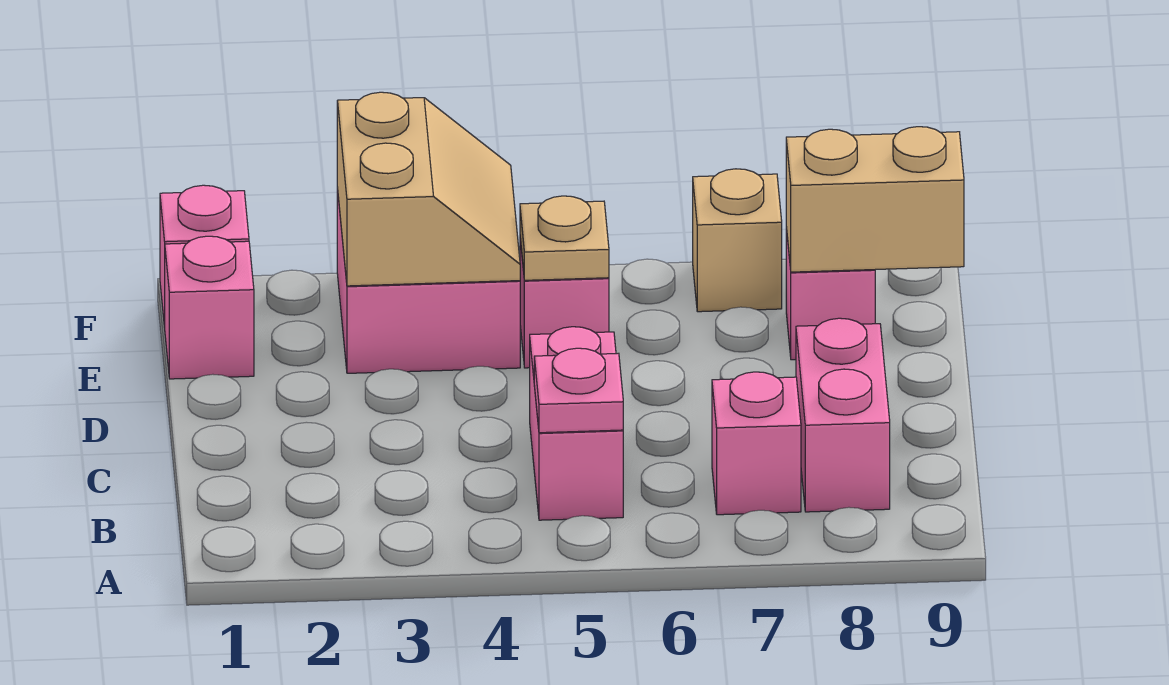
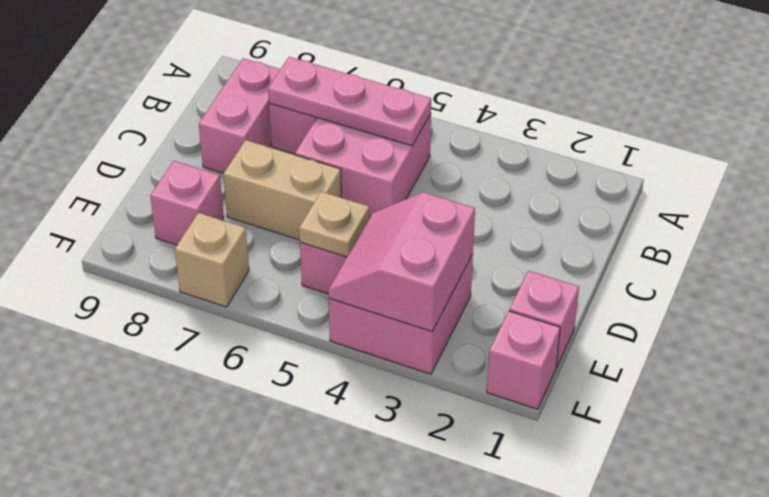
pink brick B5:C5 level 1 -> pink brick B5:C6 level 1
pink plate B5 level 2 -> pink plate B5:B7 level 2
tan slope E3:F4 level 2 top 3 -> pink slope E3:F4 level 2 top 3
tan brick E8:E9 level 2 -> tan brick D6:D7 level 1

